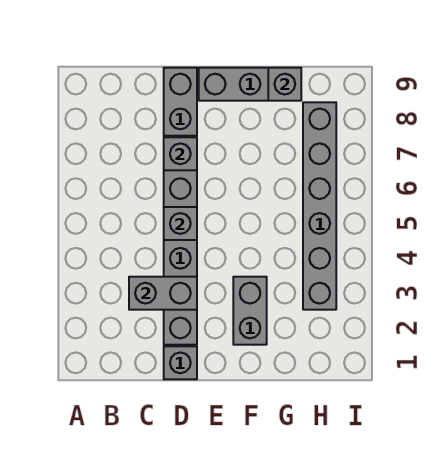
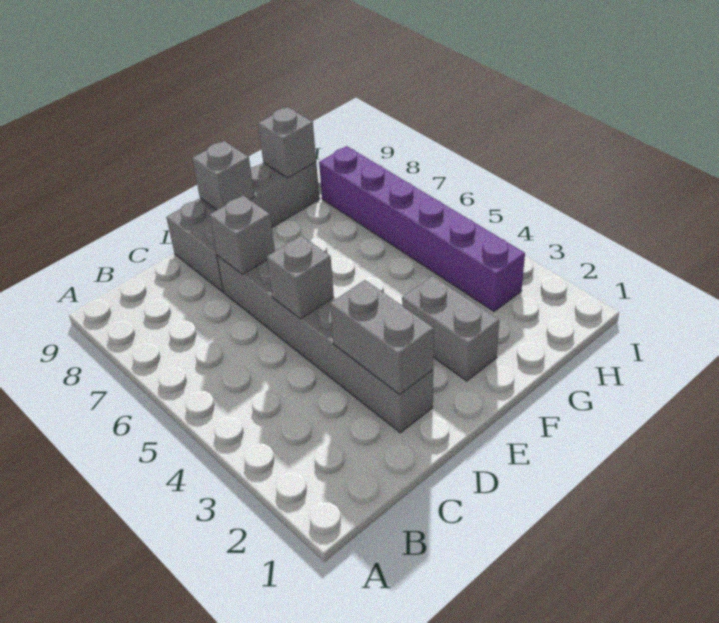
grey brick C3:D3 level 2 -> grey brick D2:D3 level 2
grey brick D1 level 1 -> grey brick E9 level 2
grey brick H3:H8 level 1 -> purple brick H3:H8 level 1

